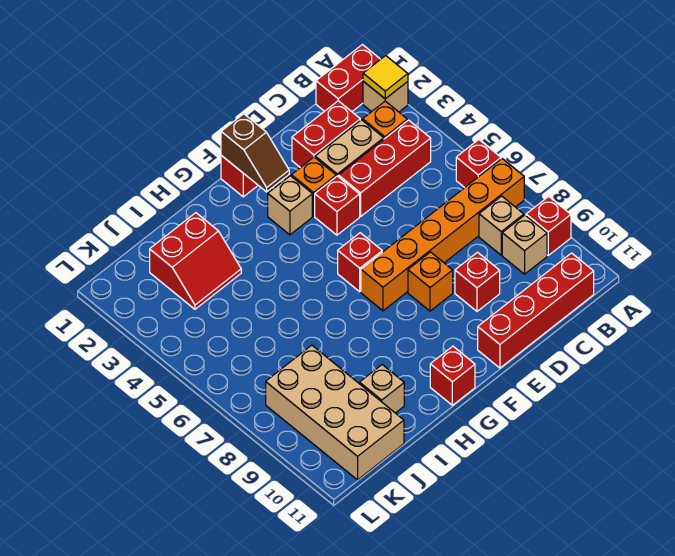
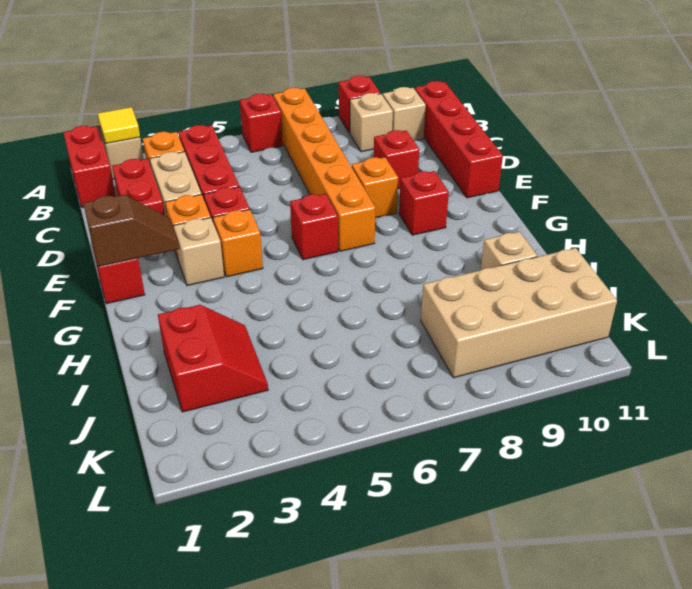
tan brick B8 level 1 -> tan brick B10 level 1
none -> orange brick F4 level 1
red brick G11 level 1 -> red brick F9 level 1

